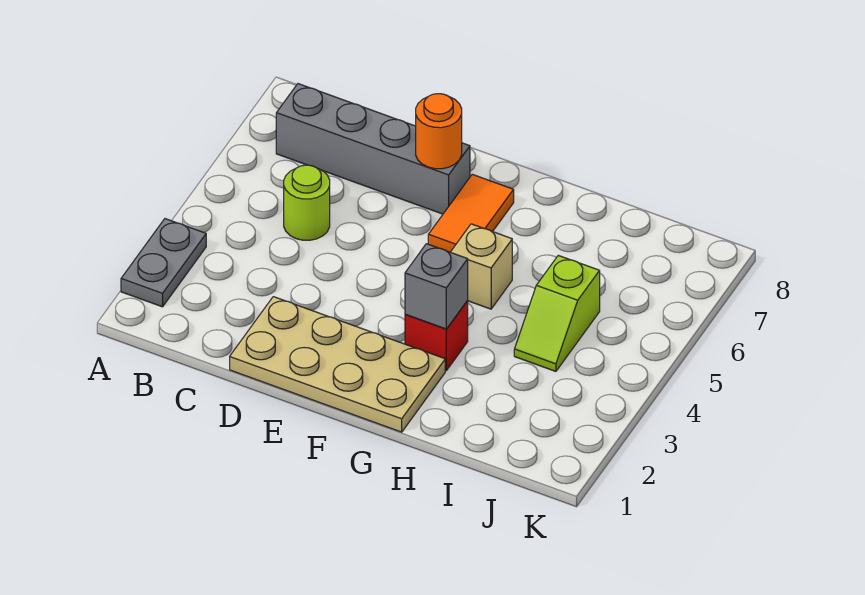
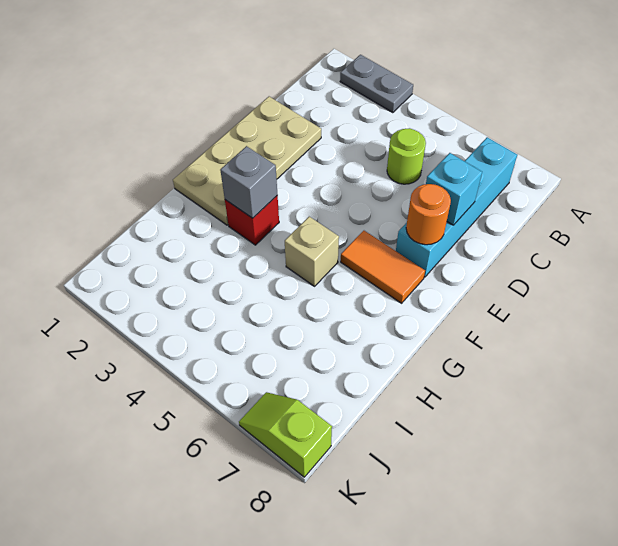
grey brick B7:E7 level 1 -> cyan brick B7:E7 level 1
none -> cyan brick D7 level 2
lime slope I4:I5 level 1 top 5 -> lime slope K7:K8 level 1 top 8

